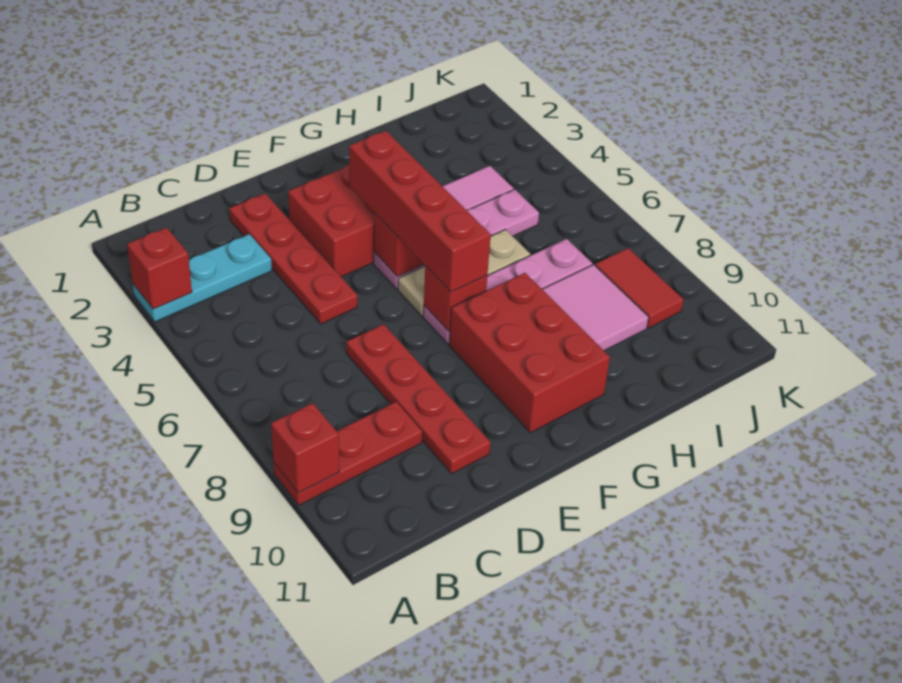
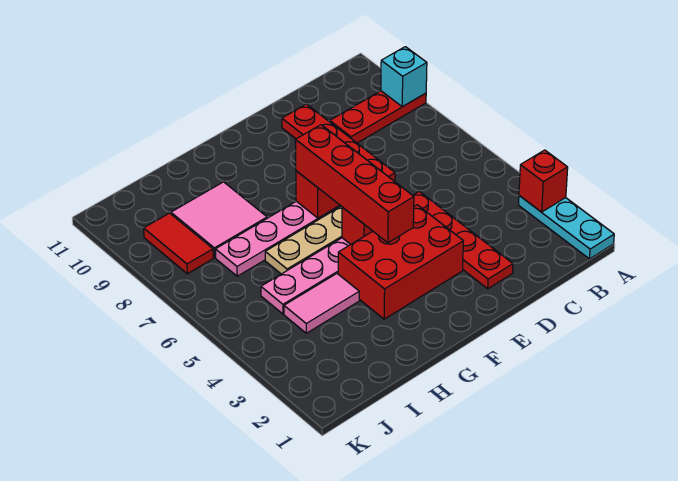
cyan plate A3:C3 level 1 -> cyan plate A1:A3 level 1
red brick A9 level 2 -> cyan brick A9 level 2
red brick F8:G10 level 1 -> none

